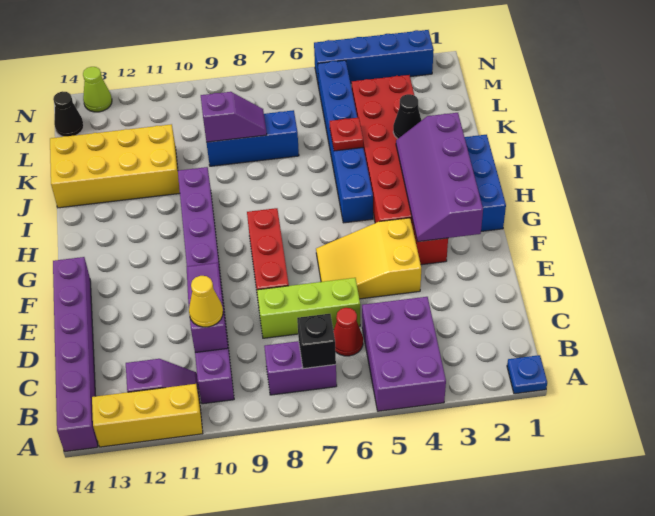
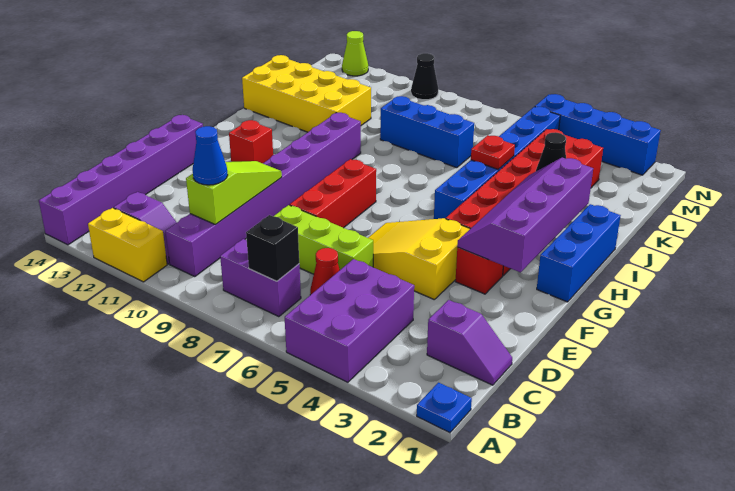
yellow brick A11:A13 level 1 -> yellow brick A11:A12 level 1
purple slope C10:E10 level 2 top C -> lime slope C10:E10 level 2 top C
yellow cone C10 level 3 -> blue cone C10 level 3
none -> red brick G12 level 1
purple slope K8:K9 level 2 top 9 -> purple slope C1:C2 level 1 top 2
black cone M14 level 1 -> black cone N10 level 1

